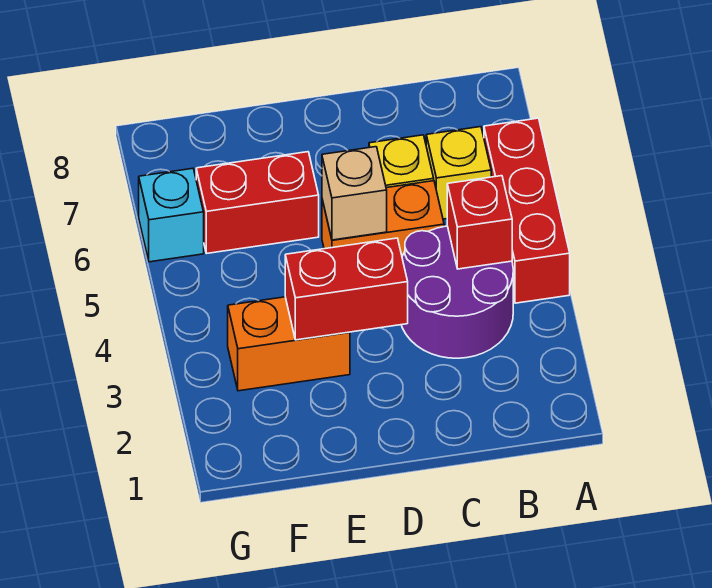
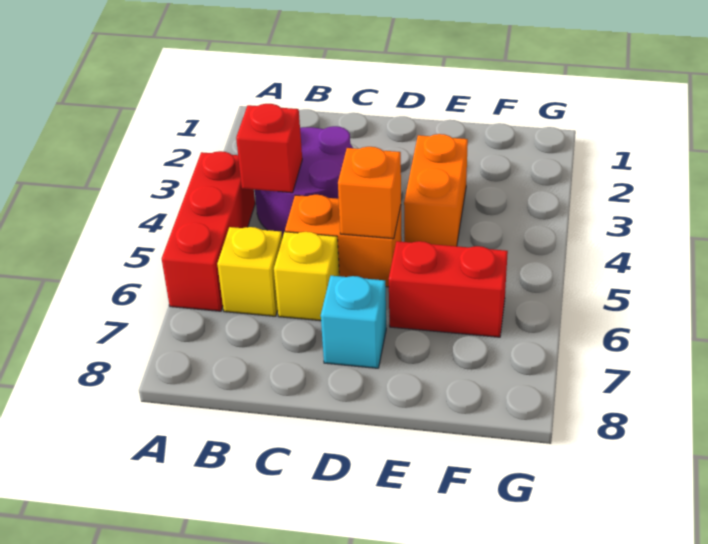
red brick D3:E3 level 2 -> none
tan brick D5 level 2 -> orange brick D5 level 2
orange brick E3:F3 level 1 -> orange brick E3:E4 level 1
cyan brick G6 level 1 -> cyan brick D7 level 1

